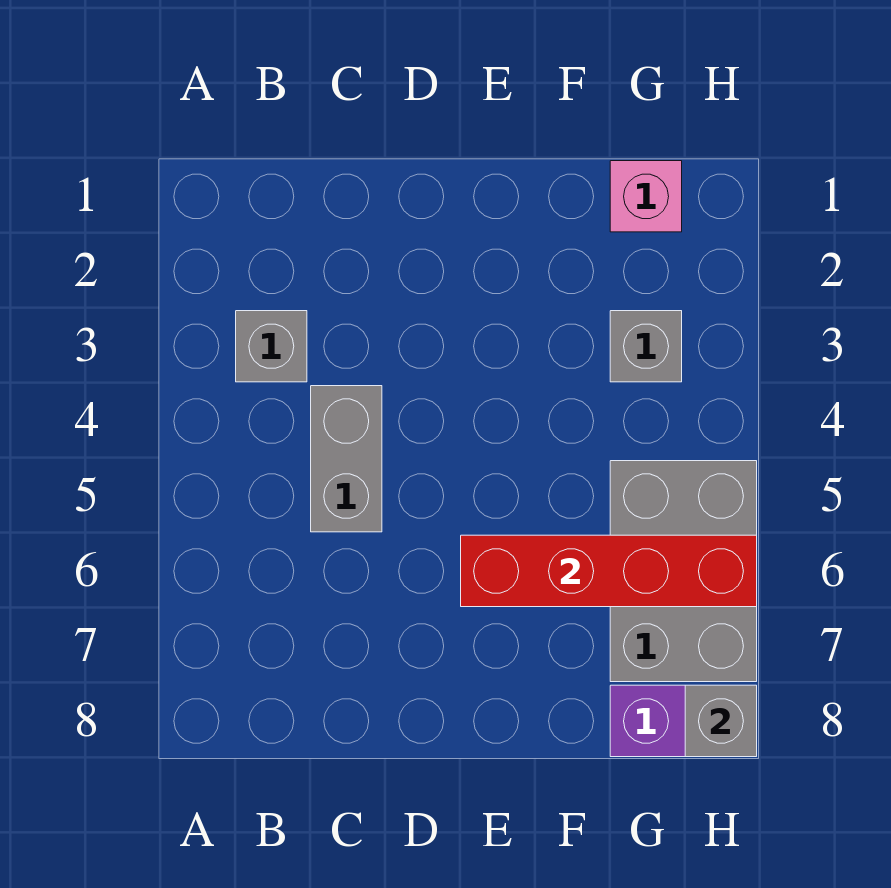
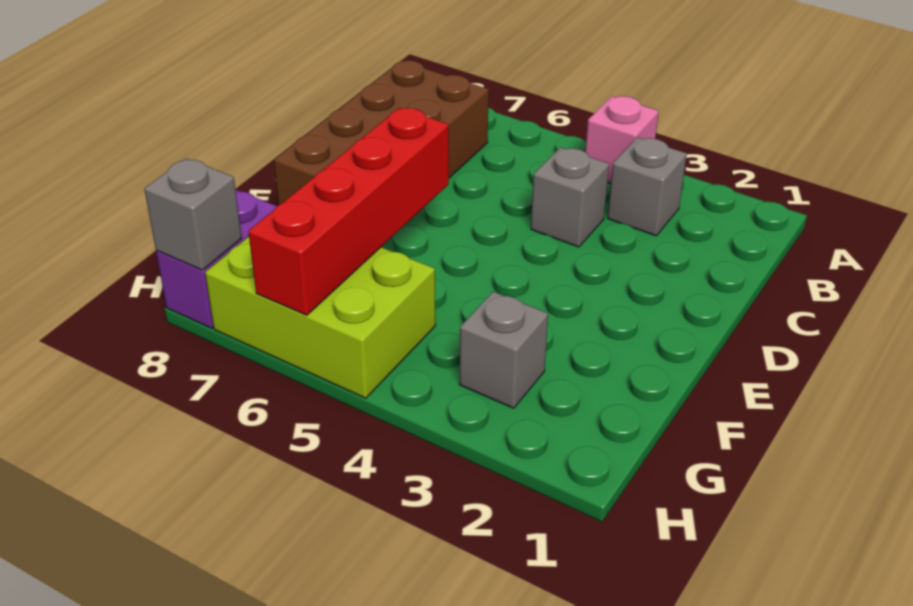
none -> brown brick B7:E8 level 1
grey brick C4:C5 level 1 -> grey brick C4 level 1
pink brick G1 level 1 -> pink brick A4 level 1
grey brick G5:H7 level 1 -> lime brick G5:H7 level 1

